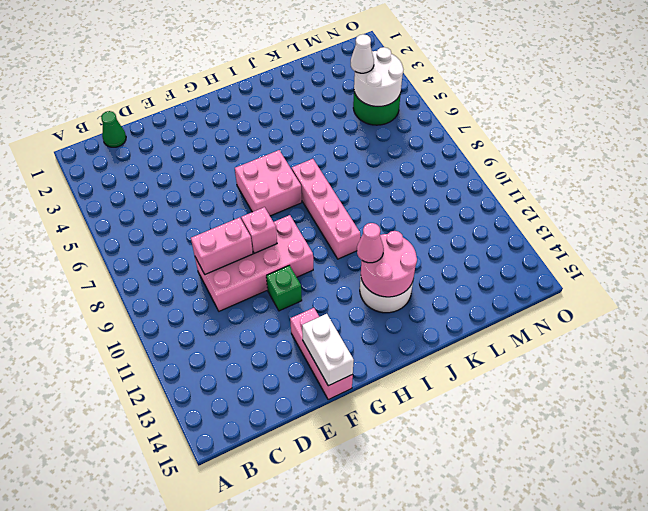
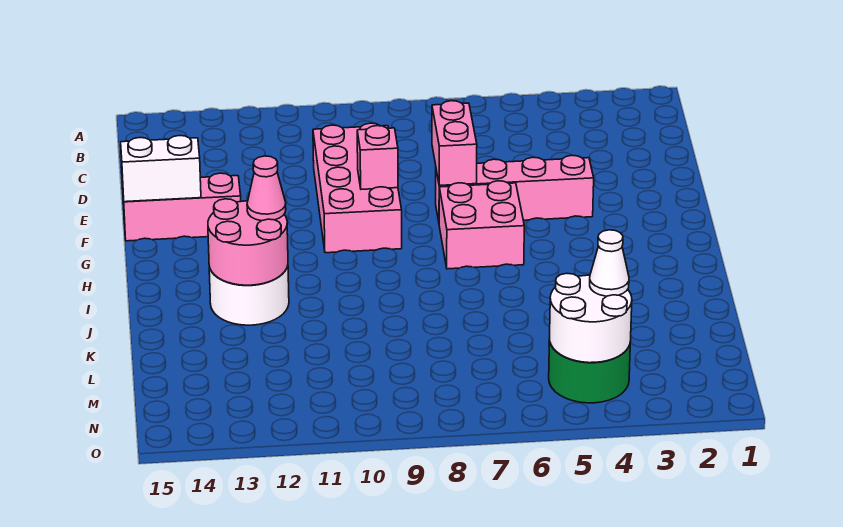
green cone C1 level 1 -> none
pink brick D9:E9 level 2 -> pink brick E7:F7 level 2
green brick F11 level 1 -> none
pink brick I7:I10 level 1 -> pink brick F4:F7 level 1

